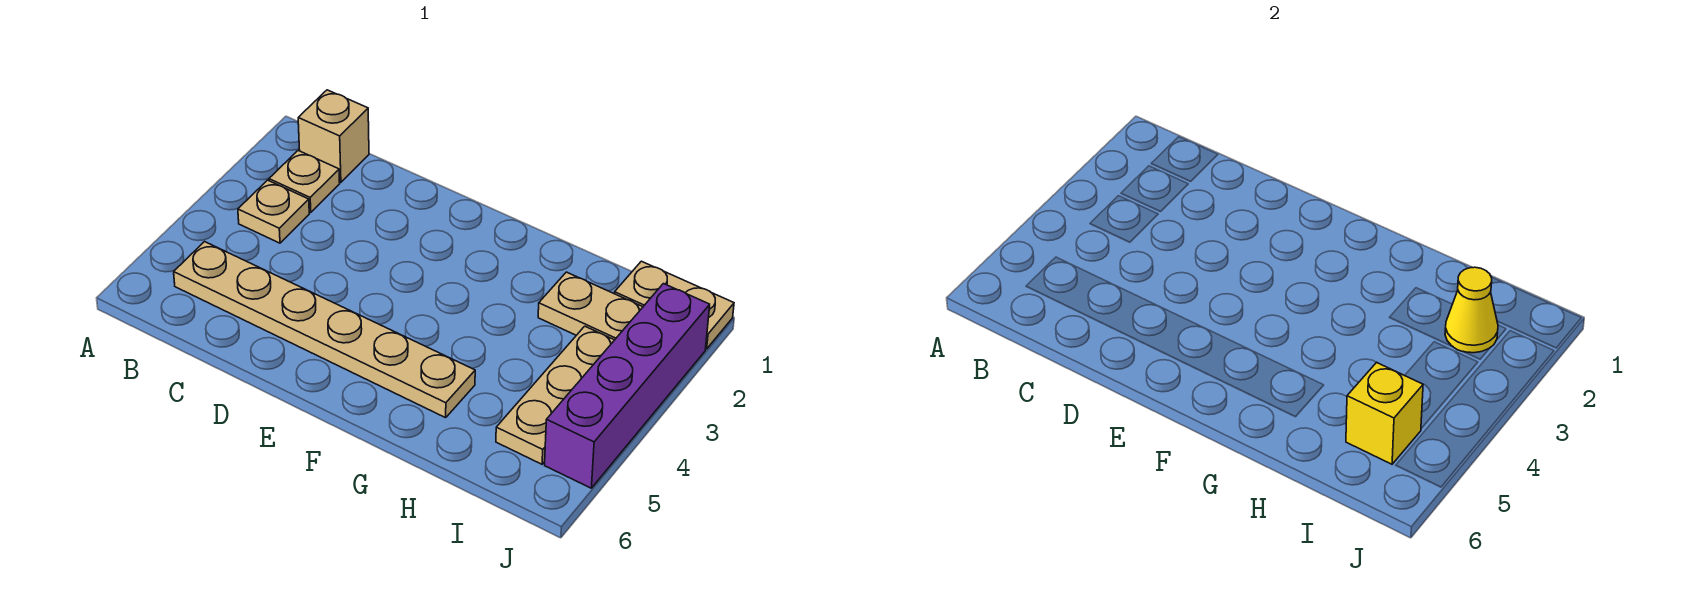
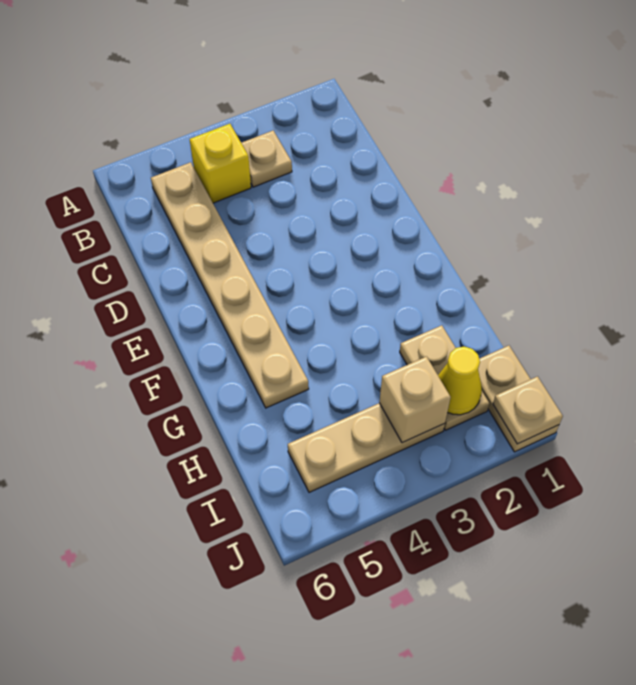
tan brick B1 level 1 -> tan brick I3 level 2
tan plate B2 level 1 -> tan plate J1 level 2
yellow brick I5 level 2 -> yellow brick B4 level 1
purple brick J2:J5 level 1 -> none

